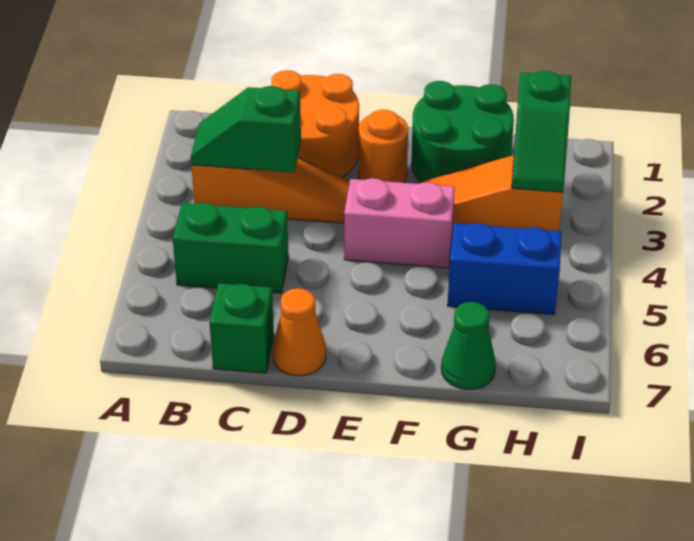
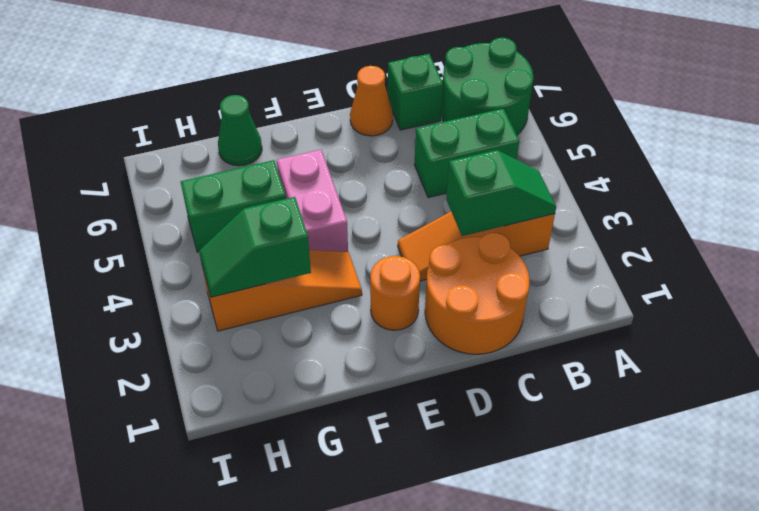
pink brick E4:F4 level 1 -> pink brick F4:F5 level 1
green round brick F1:G2 level 1 -> green round brick A6:B7 level 1
blue brick G5:H5 level 1 -> green brick G5:H5 level 1
green slope H2:H3 level 2 top 2 -> green slope G3:H3 level 2 top G

